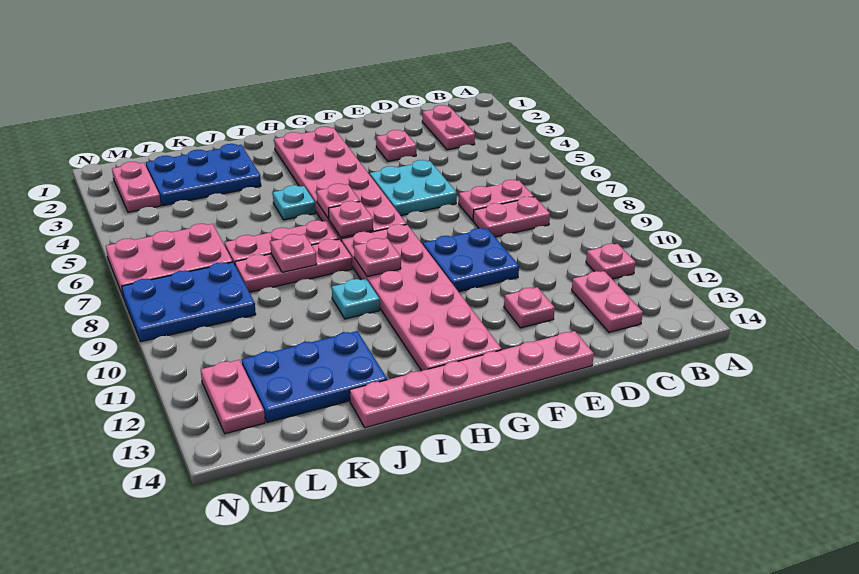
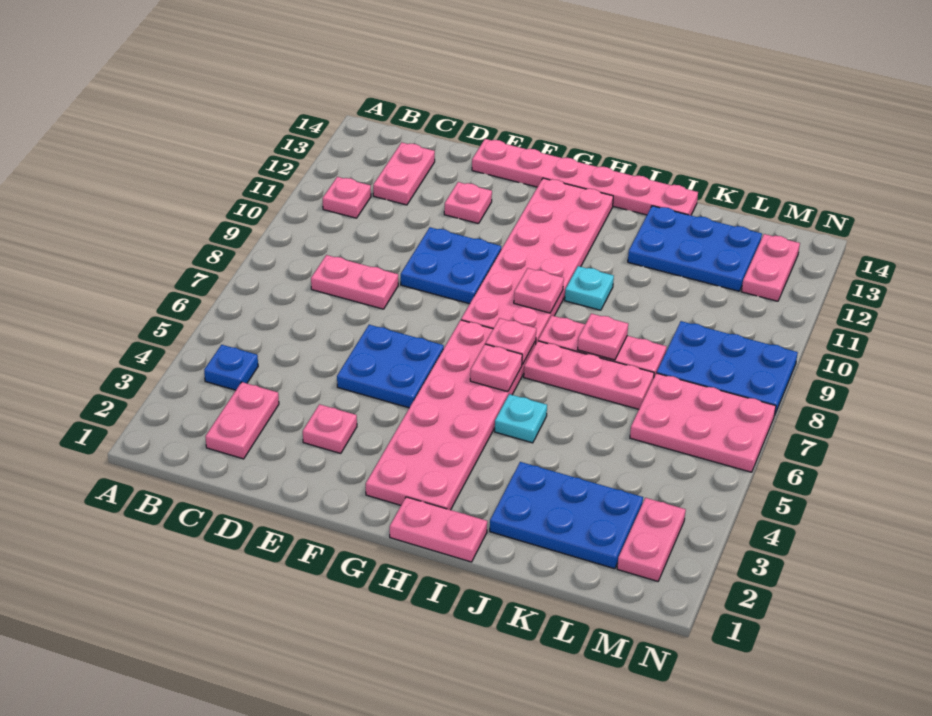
none -> blue plate B4 level 1
pink plate C7:D7 level 1 -> pink plate H1:I1 level 1
cyan plate E5:F6 level 1 -> blue plate E5:F6 level 1

